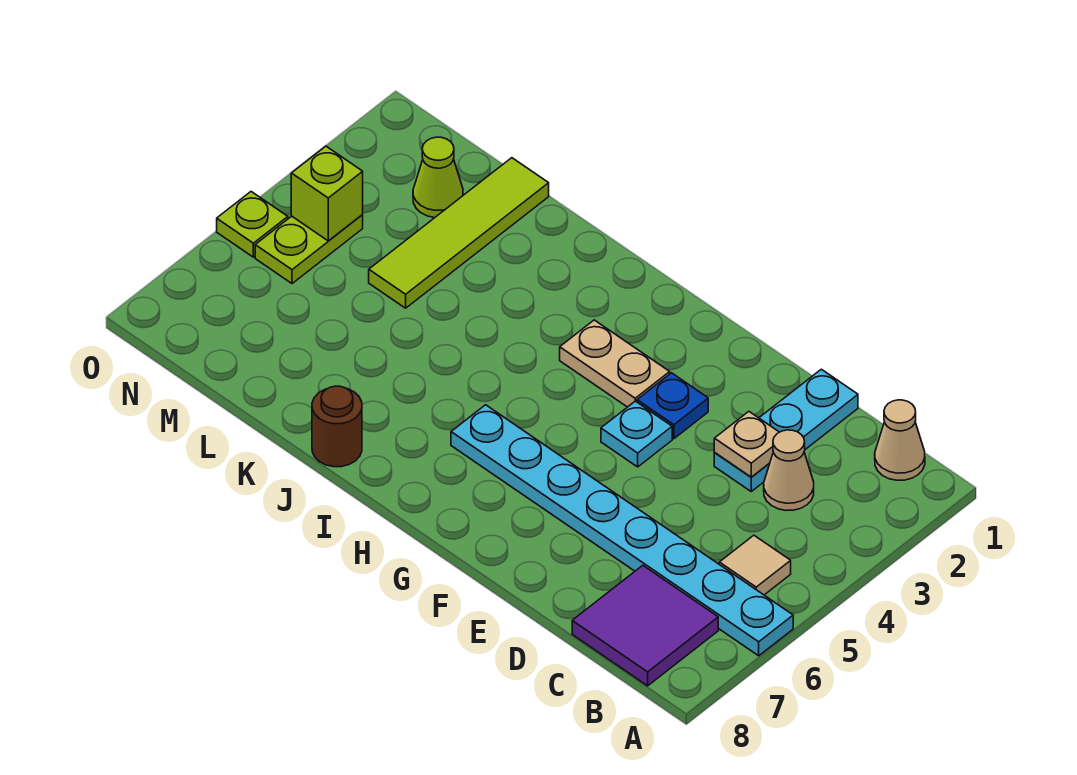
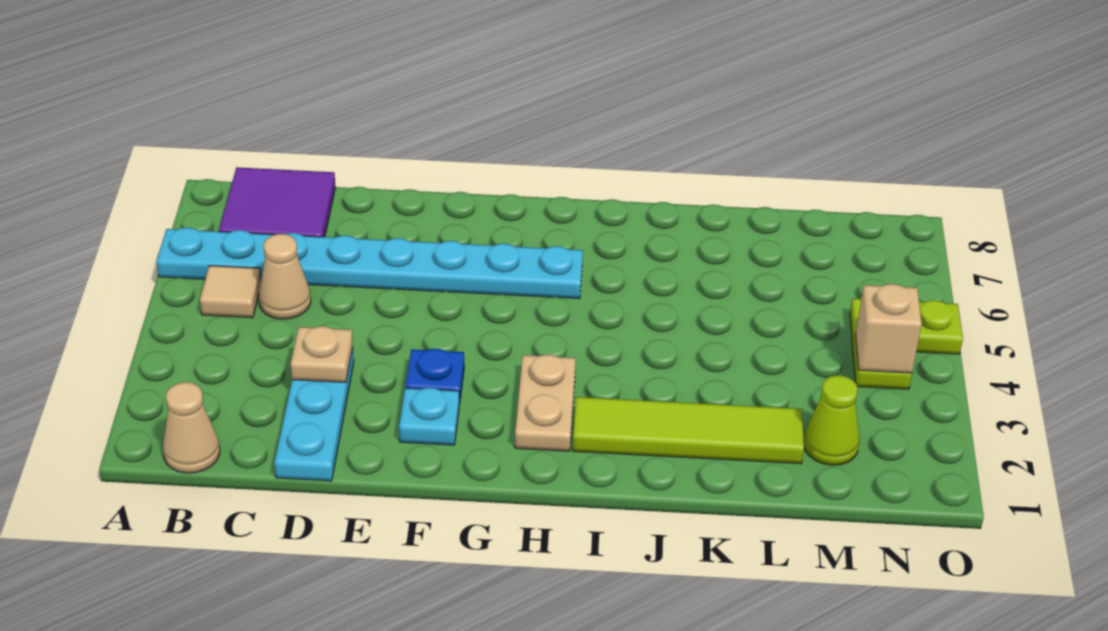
tan cone C3 level 1 -> tan cone C5 level 1
cyan plate F4 level 1 -> cyan plate F2 level 1
tan plate G3:H3 level 1 -> tan plate H2:H3 level 1
brown round brick J8 level 1 -> none
lime tile L1:L4 level 1 -> lime tile I2:L2 level 1
lime brick N4 level 2 -> tan brick N4 level 2

